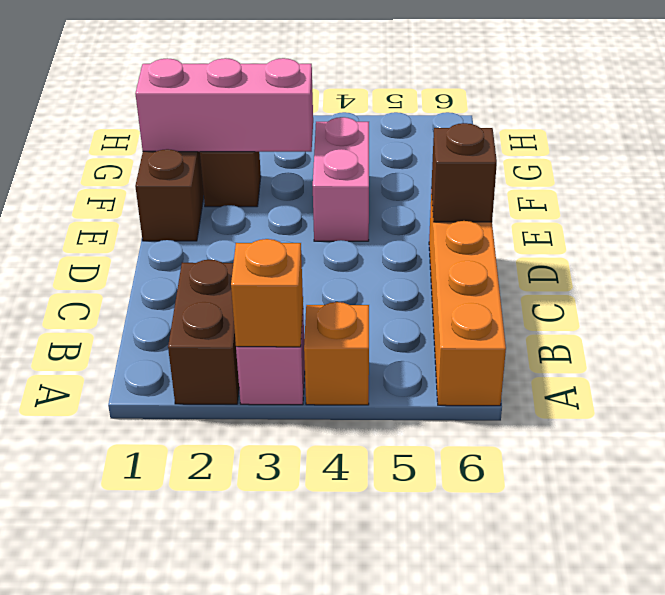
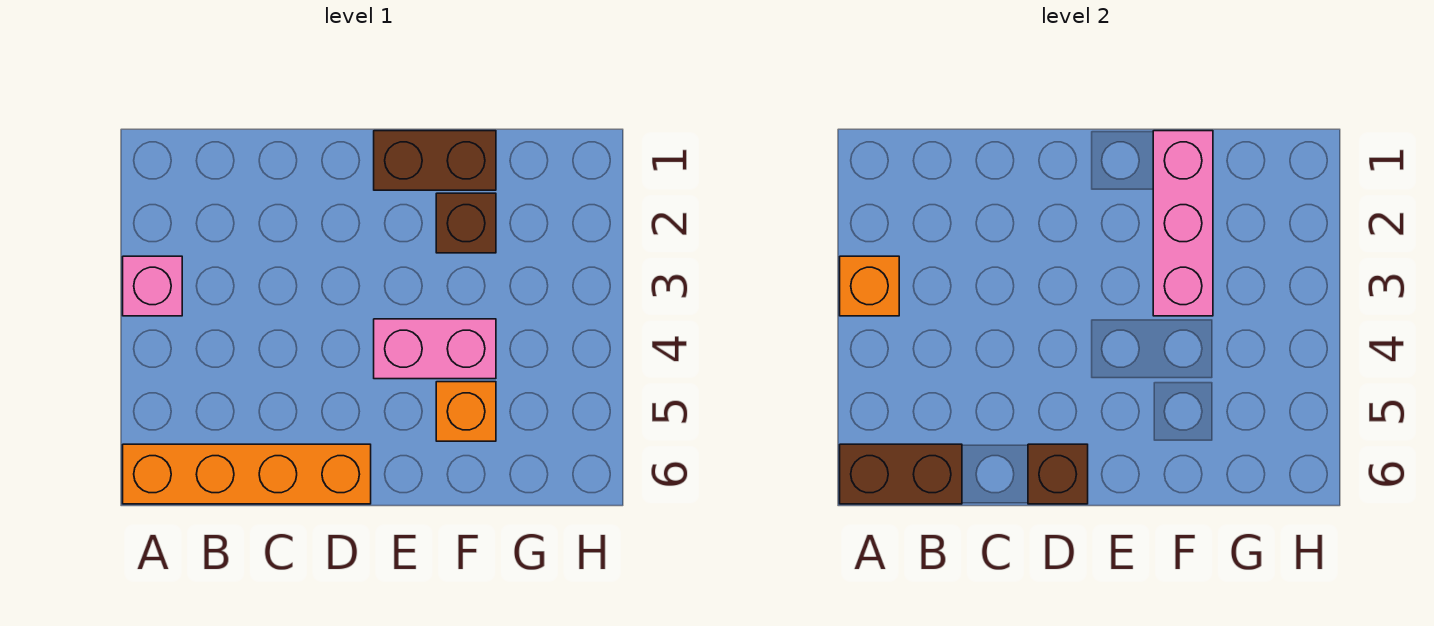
brown brick A2:B2 level 1 -> brown brick A6:B6 level 2
orange brick A4 level 1 -> orange brick F5 level 1

